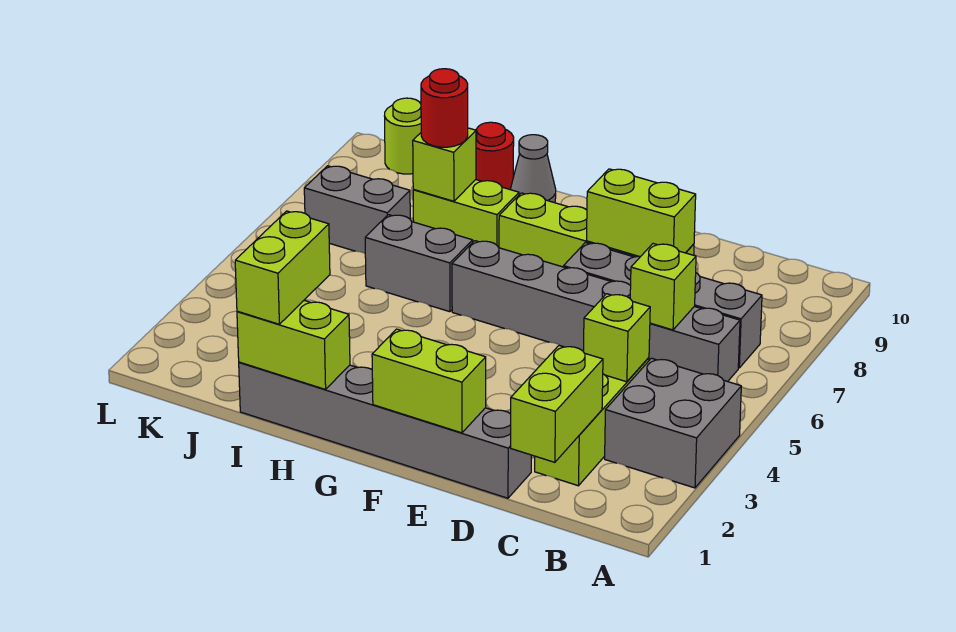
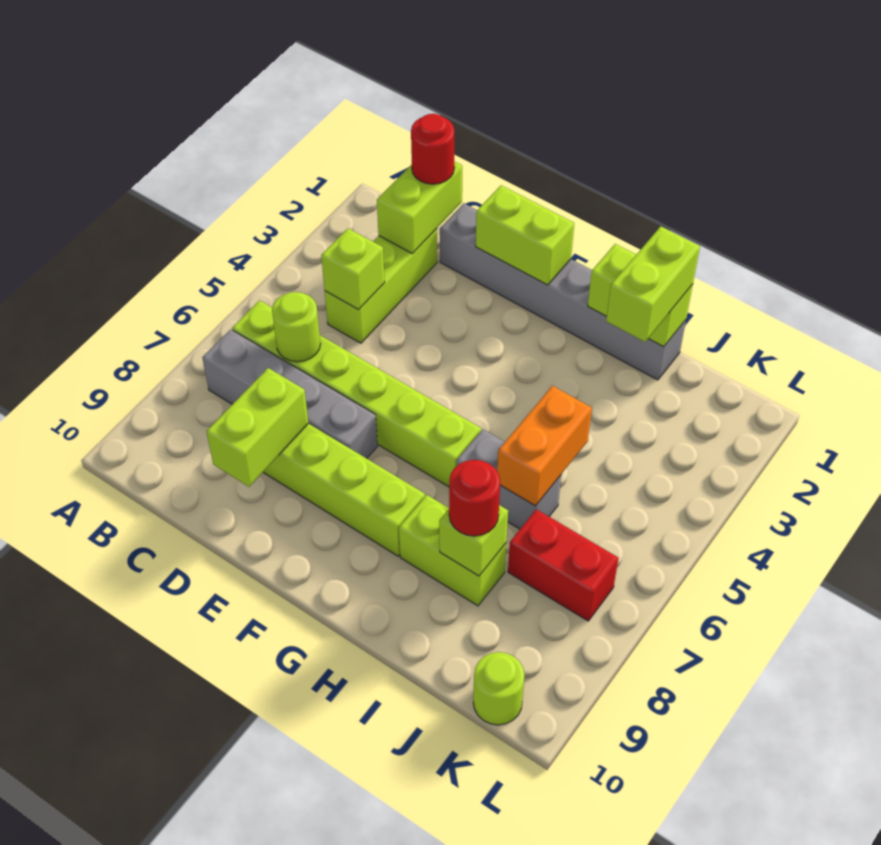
grey brick A3:B4 level 1 -> none
grey brick B6:G6 level 1 -> lime brick B6:G6 level 1
lime brick C6 level 2 -> lime round brick C6 level 2
lime brick D8:E8 level 2 -> lime brick D8:D9 level 2
grey cone H10 level 1 -> none
none -> orange brick I5:I6 level 2
red round brick I10 level 1 -> red round brick C1 level 3
grey brick J7:K7 level 1 -> red brick J7:K7 level 1

